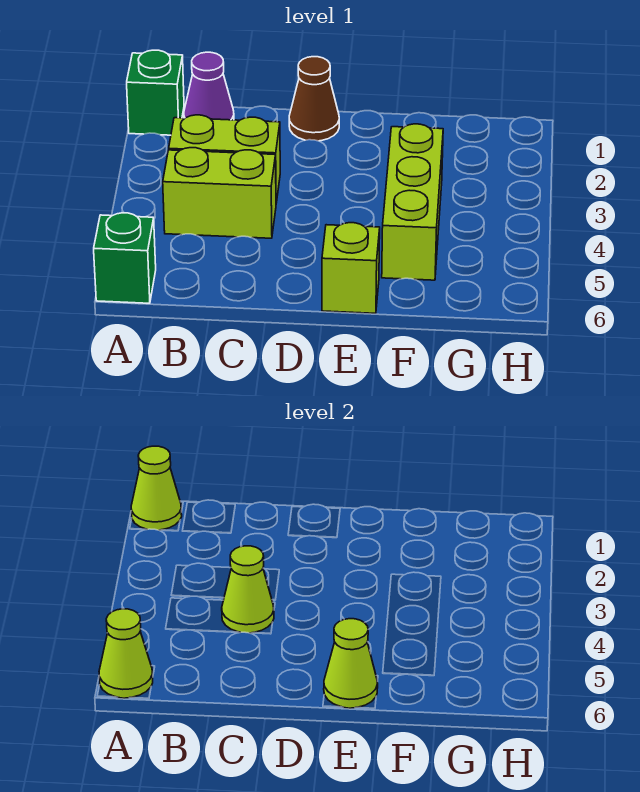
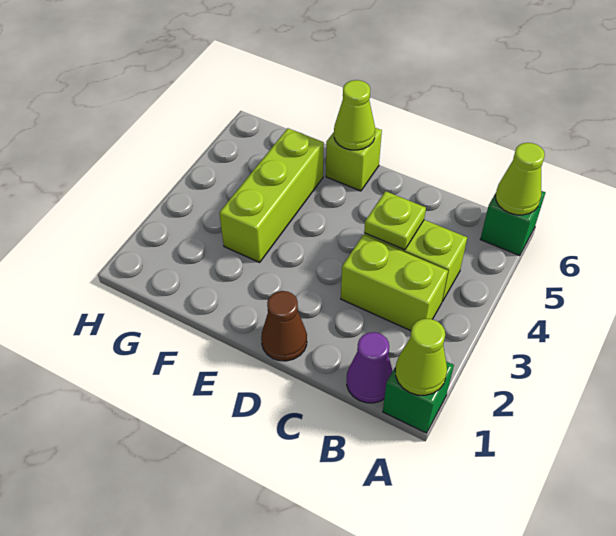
lime cone C4 level 2 -> lime plate C4 level 2

